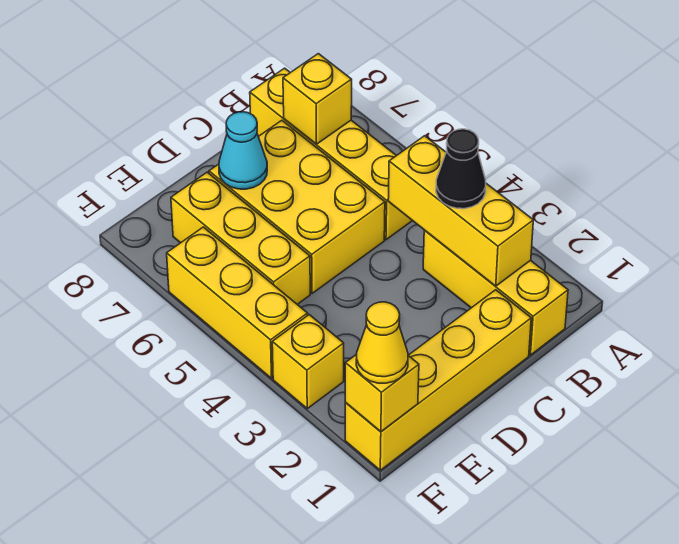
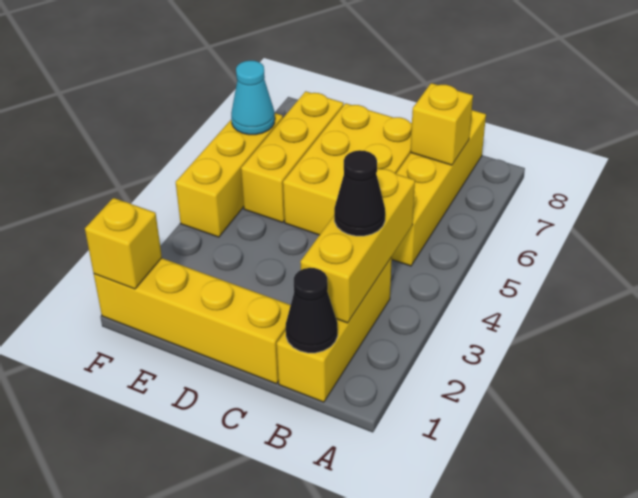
none -> black cone B1 level 2
cyan cone D7 level 2 -> cyan cone F6 level 2
yellow cone F1 level 3 -> none
yellow brick F3 level 1 -> none

